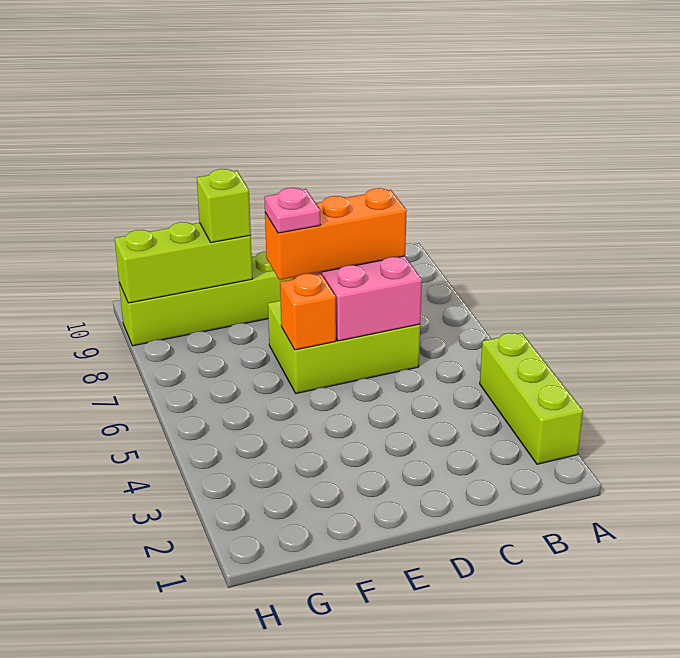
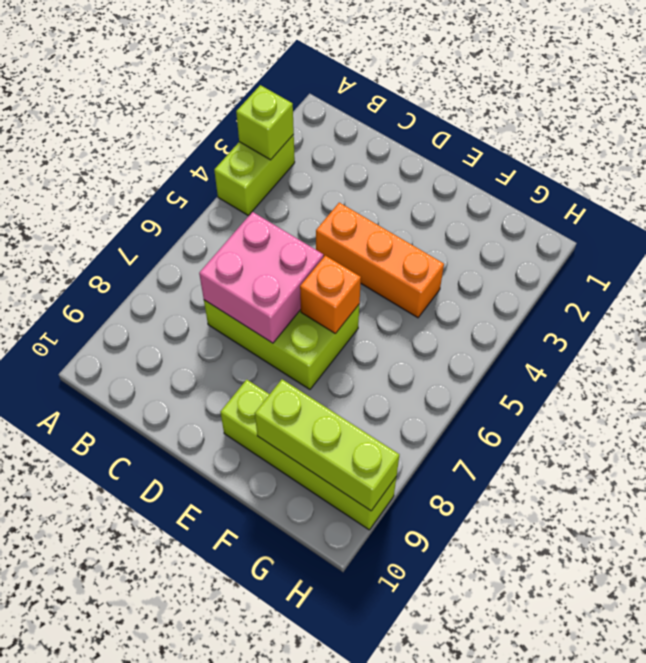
lime brick A2:A4 level 1 -> lime brick A3:A4 level 1
orange brick C7:E7 level 3 -> orange brick D4:F4 level 1
pink plate E7 level 4 -> none
lime brick F9 level 3 -> lime brick A3 level 2

